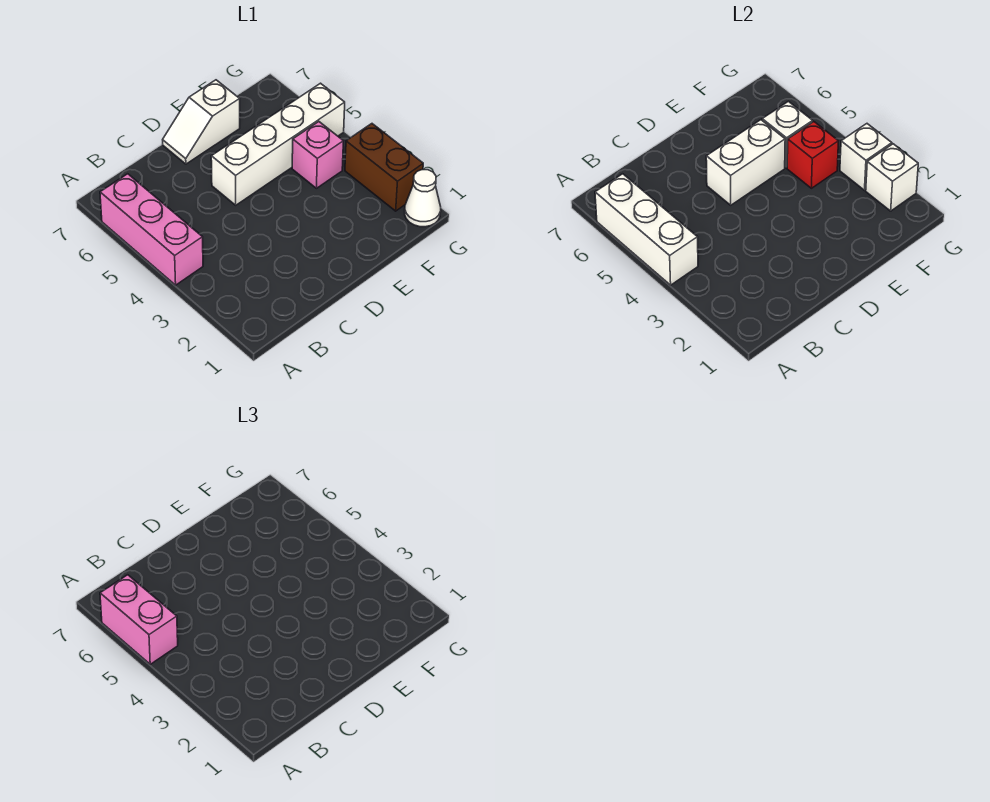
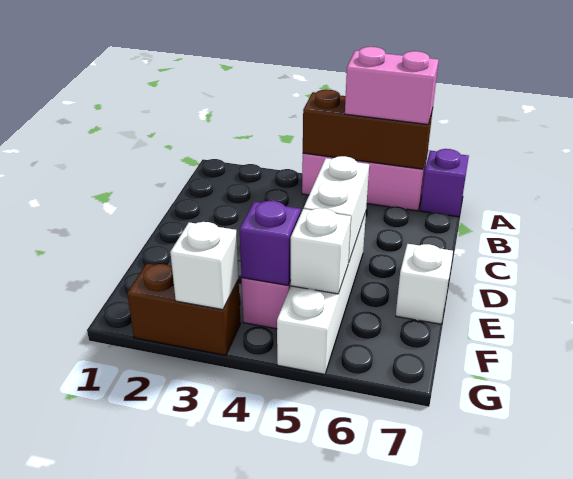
white brick A4:A6 level 2 -> brown brick A4:A6 level 2
none -> purple brick A7 level 1
red brick F4 level 2 -> purple brick F4 level 2
white cone G1 level 1 -> none
white brick G2 level 2 -> none

